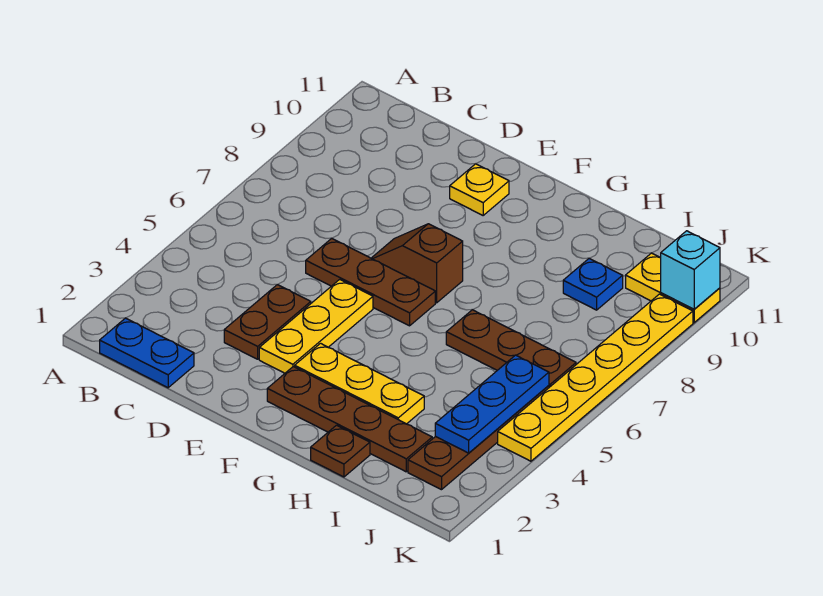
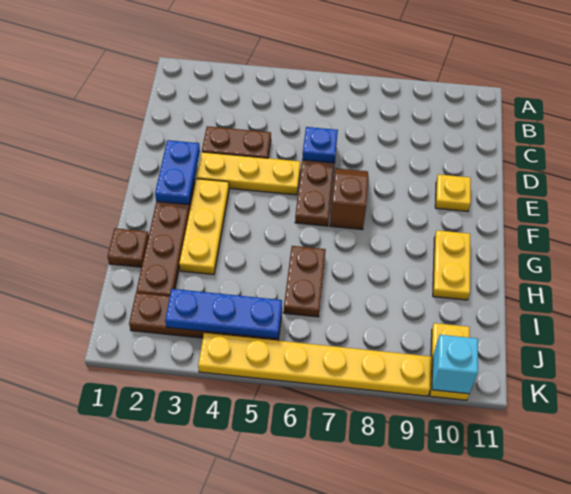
blue plate B1:C1 level 1 -> blue plate E2:F2 level 2
none -> yellow plate G10:H10 level 1
brown plate H6:J6 level 1 -> brown plate H6:I6 level 1
blue plate I9 level 1 -> blue plate D6 level 2

